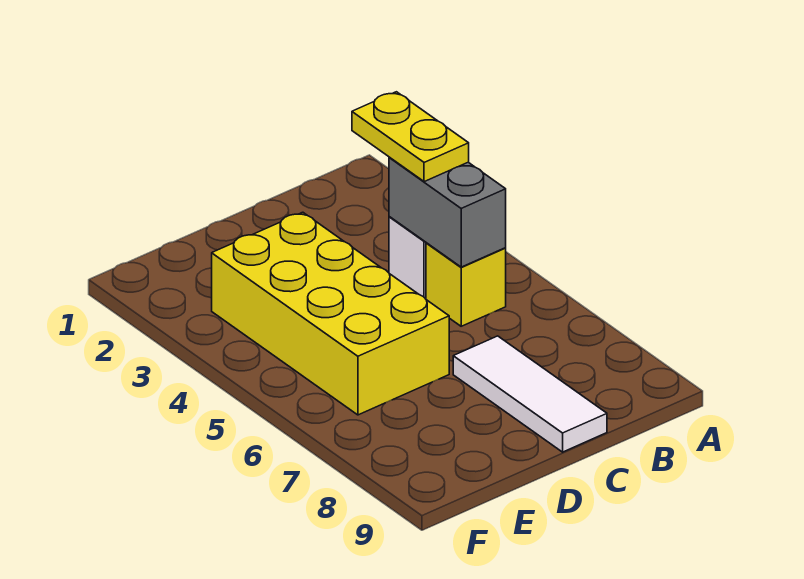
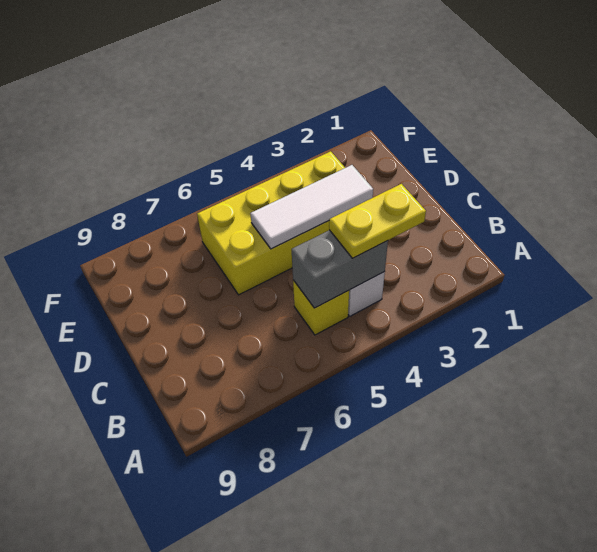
white tile C7:C9 level 1 -> white tile D3:D5 level 2

